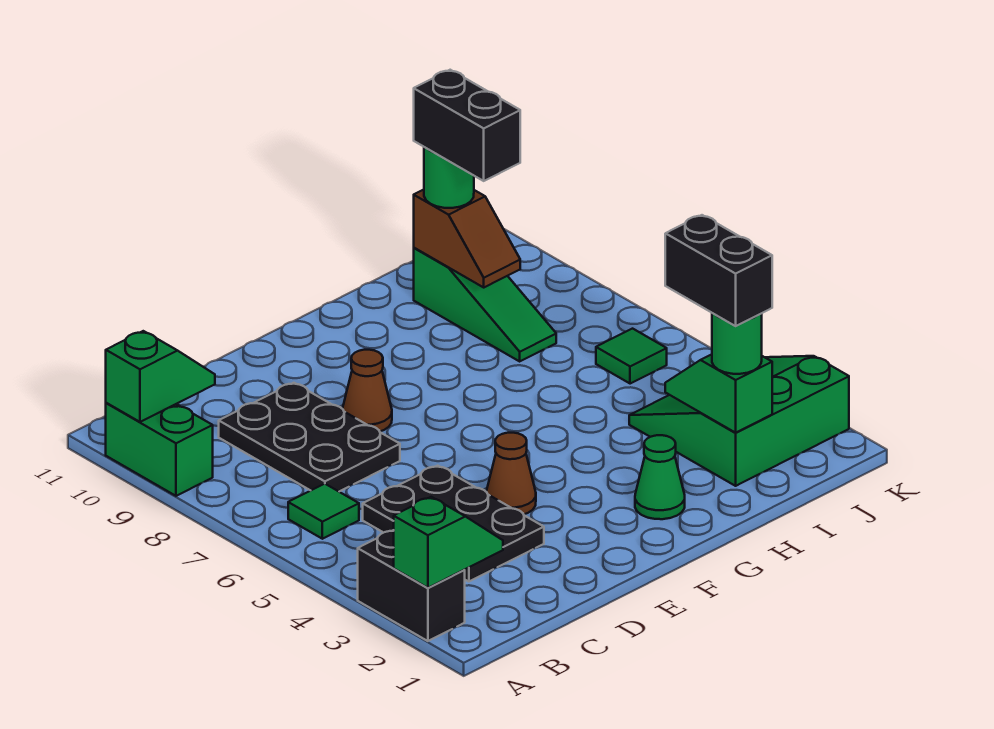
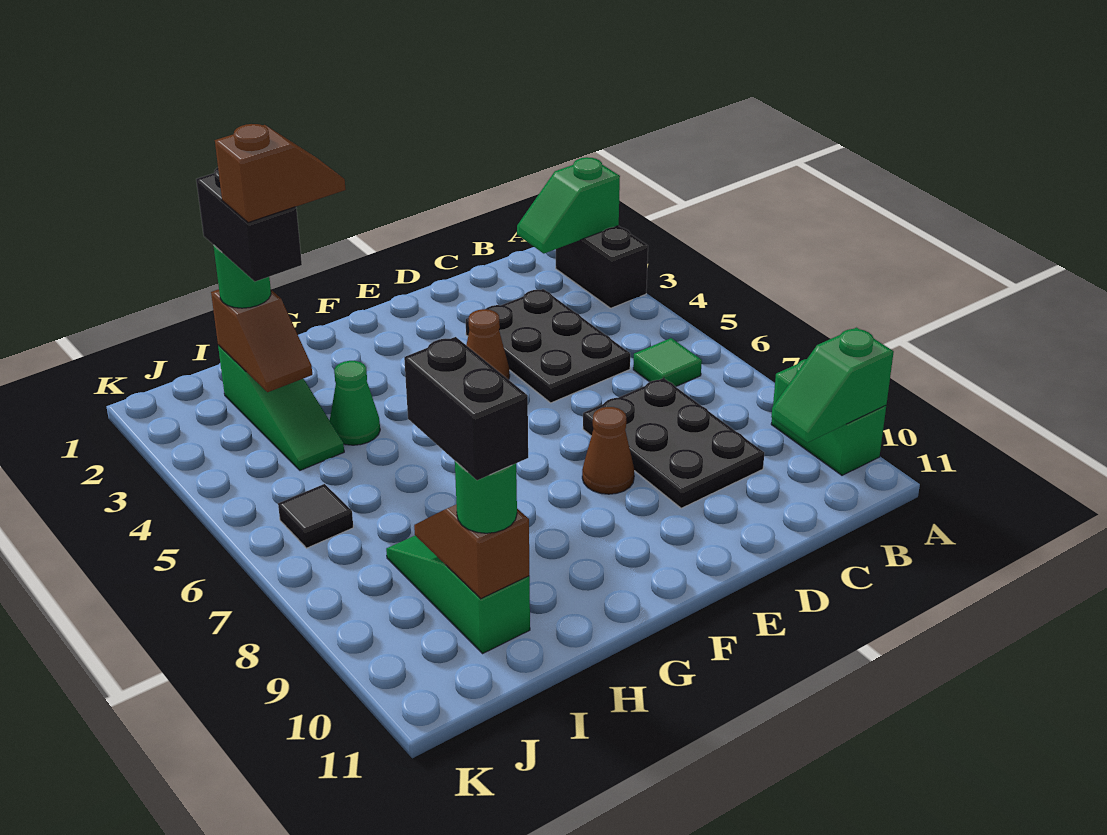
green cone G2 level 1 -> green cone H4 level 1
none -> brown slope H3:I3 level 5 top I
green slope I2:K4 level 1 top 2 -> green slope I2:I4 level 1 top 2
green slope I2:I3 level 2 top 2 -> brown slope I2:I3 level 2 top 2
green tile J6 level 1 -> black tile J6 level 1

